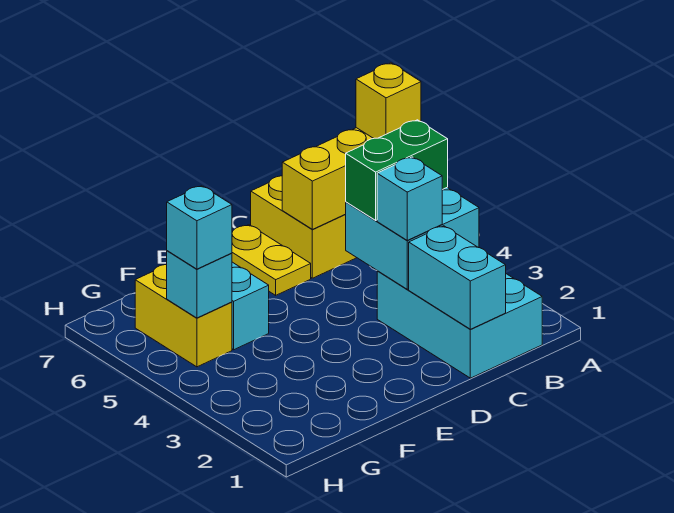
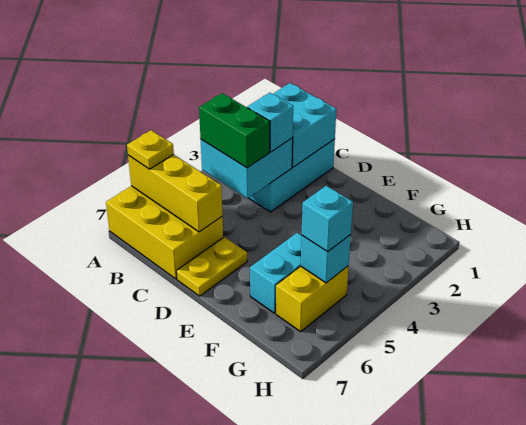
yellow brick A6 level 3 -> yellow plate A6 level 3
cyan brick C1:C2 level 2 -> cyan brick B1:C2 level 2

